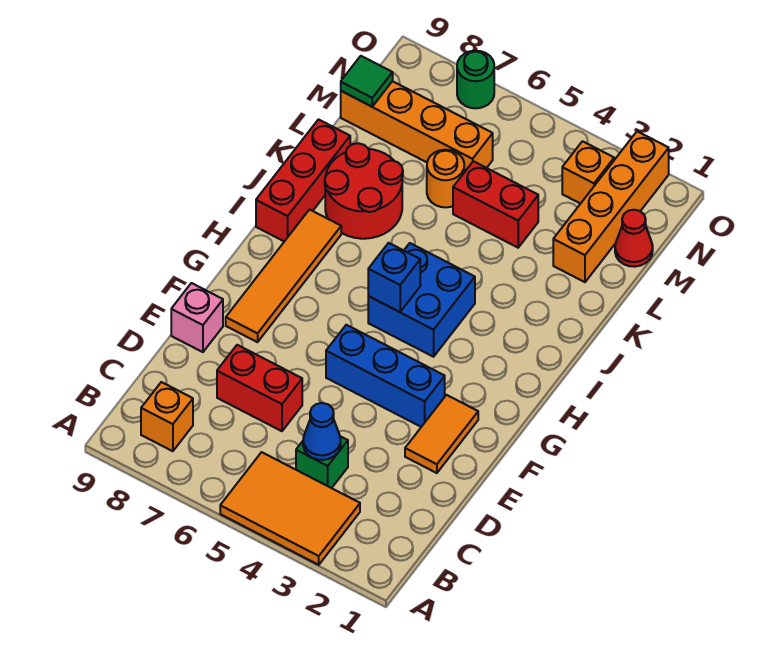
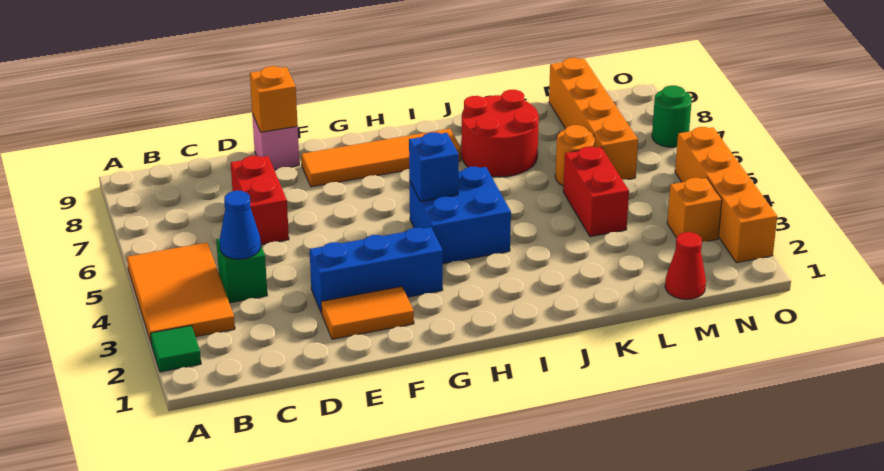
orange brick B8 level 1 -> orange brick E9 level 2
blue brick F3:F5 level 1 -> blue brick E3:G3 level 1
red brick I9:K9 level 1 -> none
orange brick L2:O2 level 1 -> orange brick O2:O5 level 1
green tile M9 level 2 -> green tile A2 level 1

